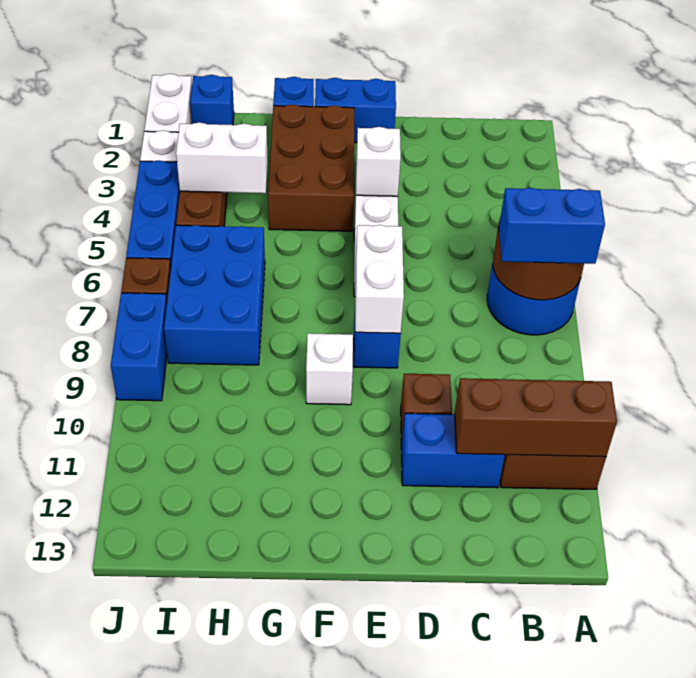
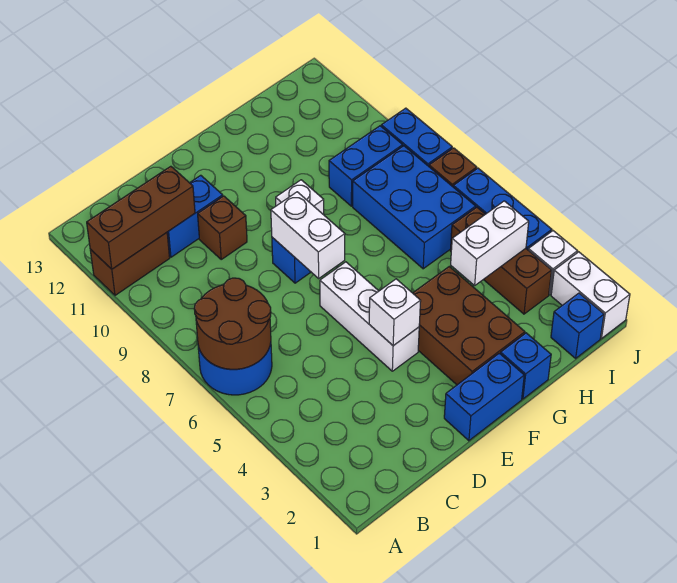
blue brick A7:B7 level 3 -> blue brick H9:I9 level 1

